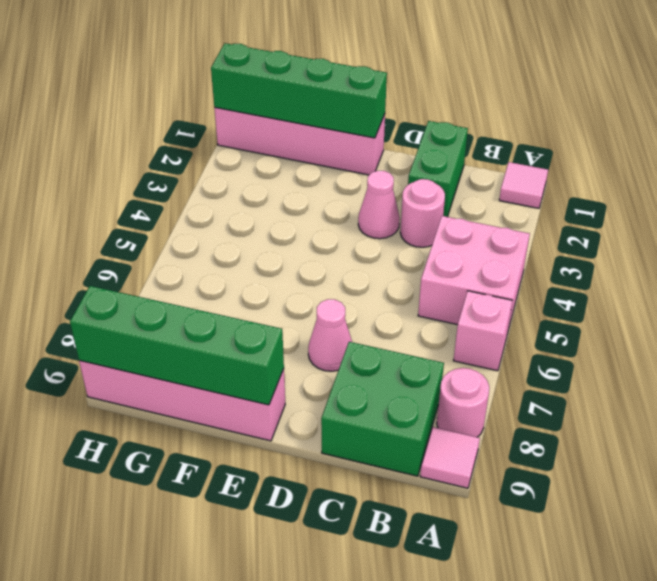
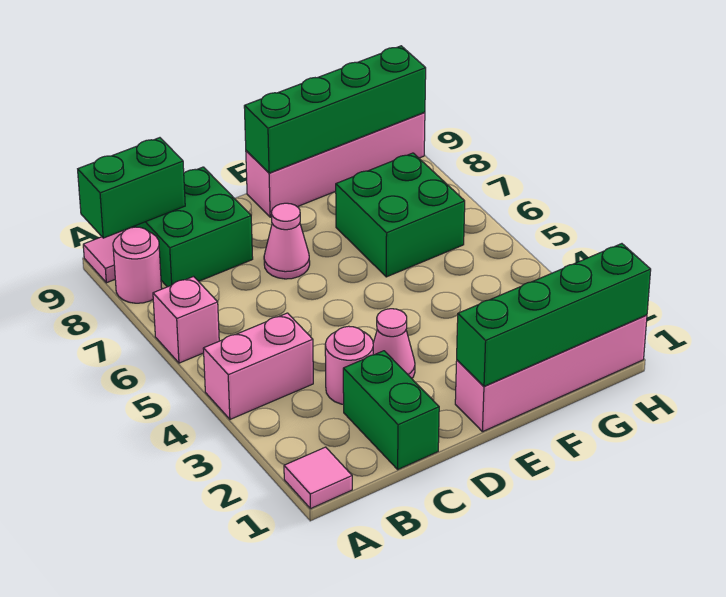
pink brick A4:B5 level 1 -> pink brick A4:B4 level 1
none -> green brick A9:B9 level 2
none -> green brick F6:G7 level 1

